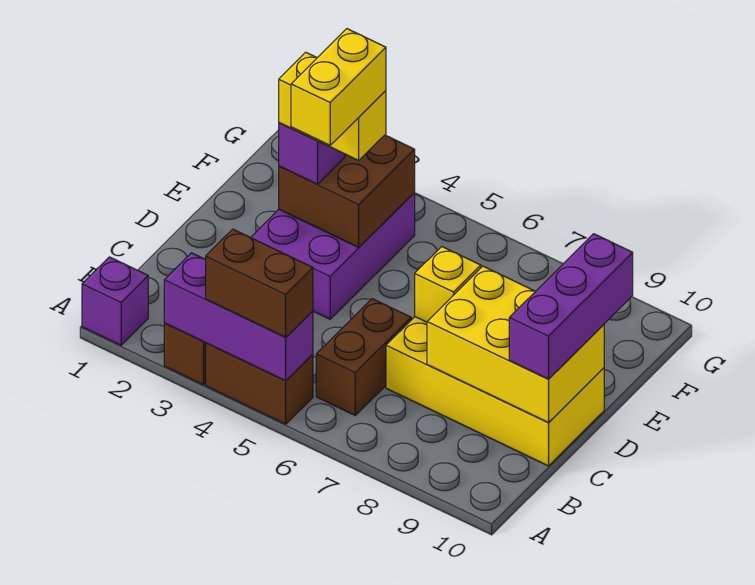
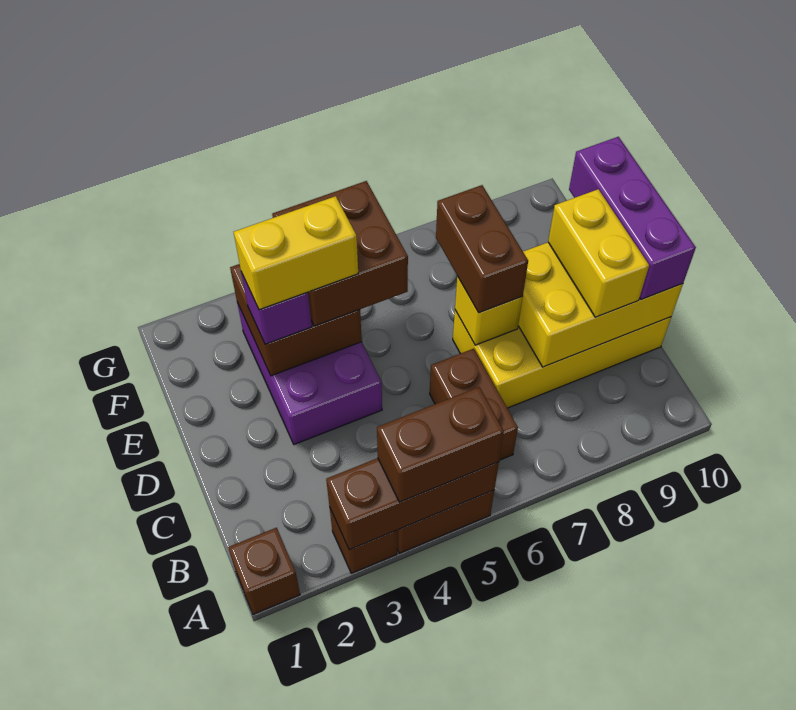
purple brick A1 level 1 -> brown brick A1 level 1
purple brick A3:A5 level 2 -> brown brick A3:A5 level 2
yellow brick D4:E4 level 5 -> yellow brick C9:D9 level 3
none -> brown brick D7:E7 level 3
none -> brown brick E4:F5 level 3

